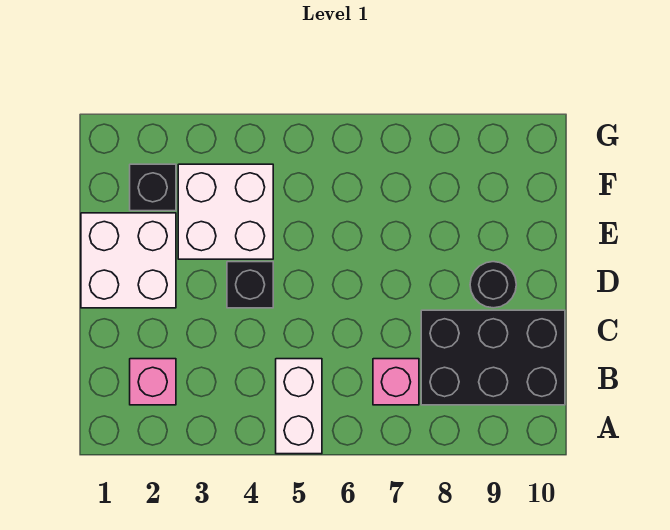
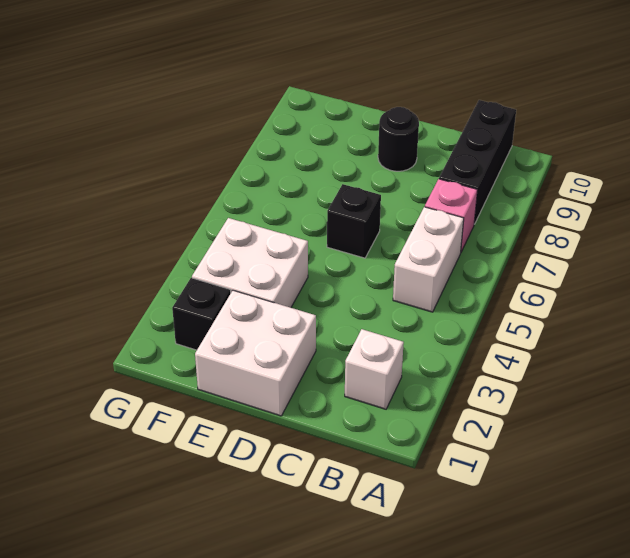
white brick A5:B5 level 1 -> white brick B5:B6 level 1
pink brick B2 level 1 -> white brick B2 level 1
black brick B8:C10 level 1 -> black brick B8:B10 level 1
black brick D4 level 1 -> black brick D6 level 1

